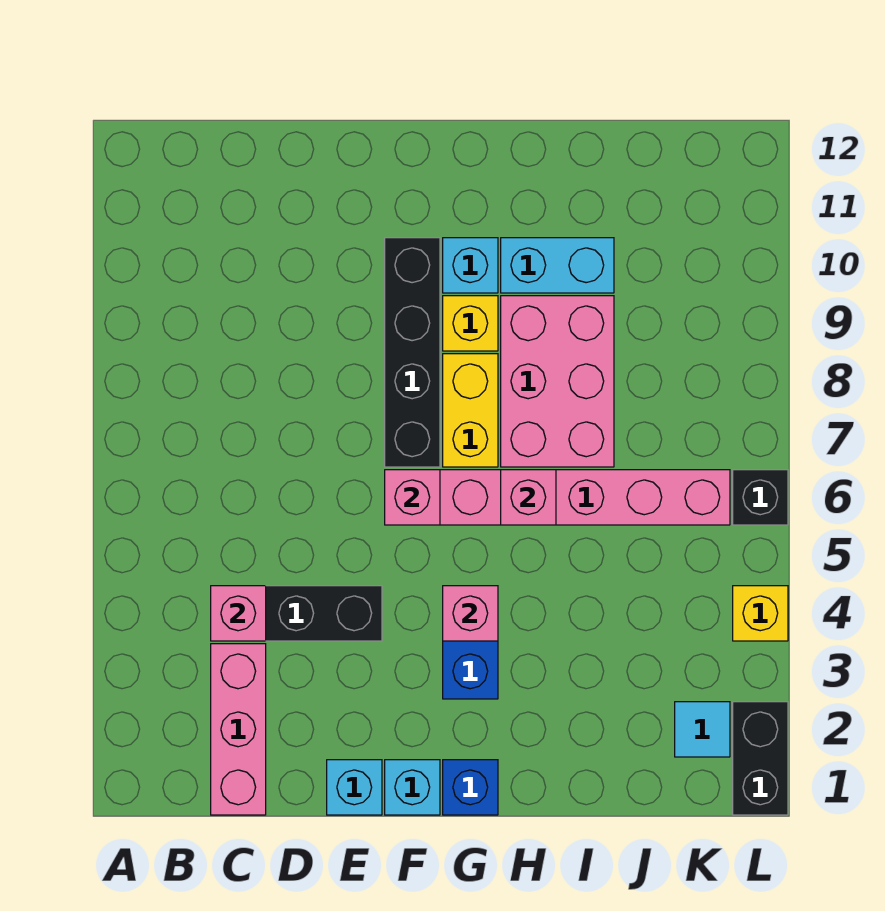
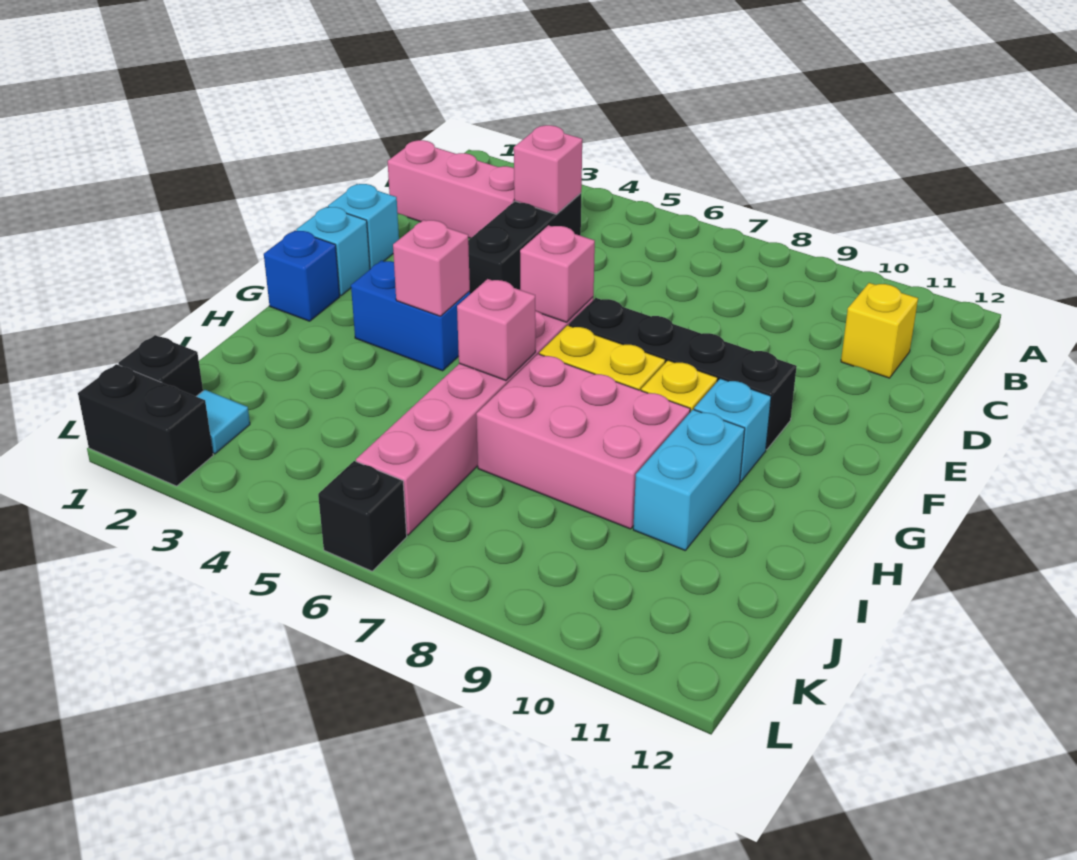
none -> black brick K1 level 1
yellow brick L4 level 1 -> yellow brick C11 level 1

